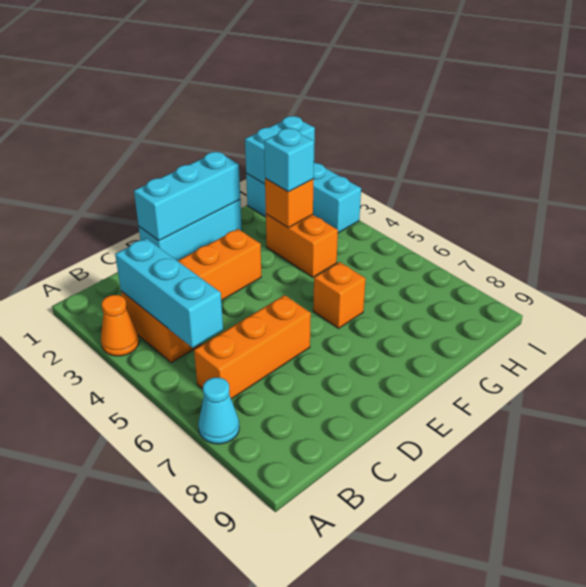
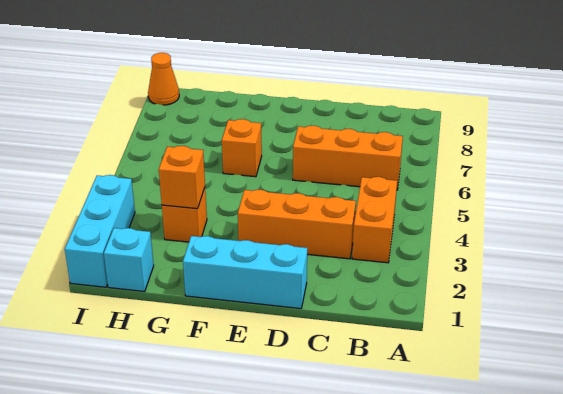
orange cone A3 level 1 -> orange cone I9 level 1
cyan cone A7 level 1 -> none
cyan brick B3:B5 level 2 -> none
cyan brick D1:F1 level 2 -> none
orange brick G3:G4 level 1 -> orange brick G3 level 1
cyan brick G3 level 3 -> none
cyan brick H1:I1 level 2 -> none

